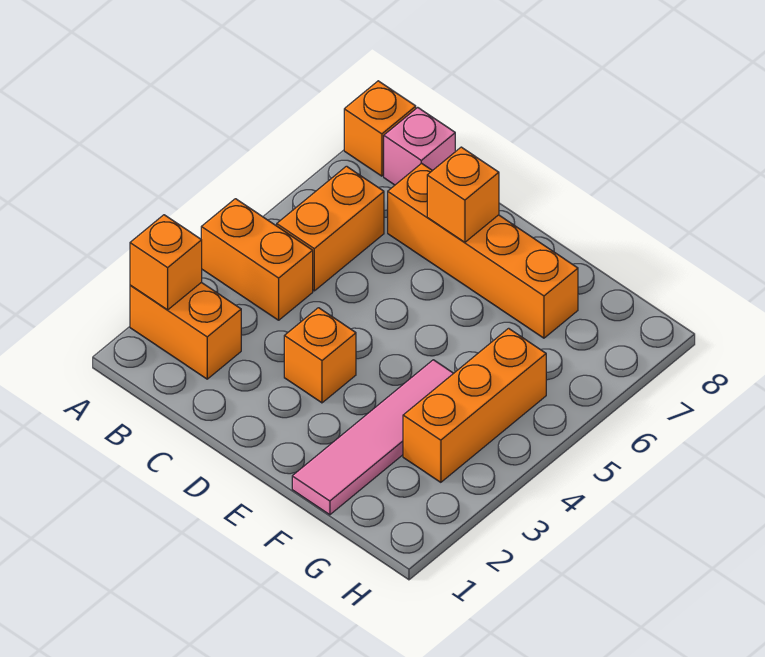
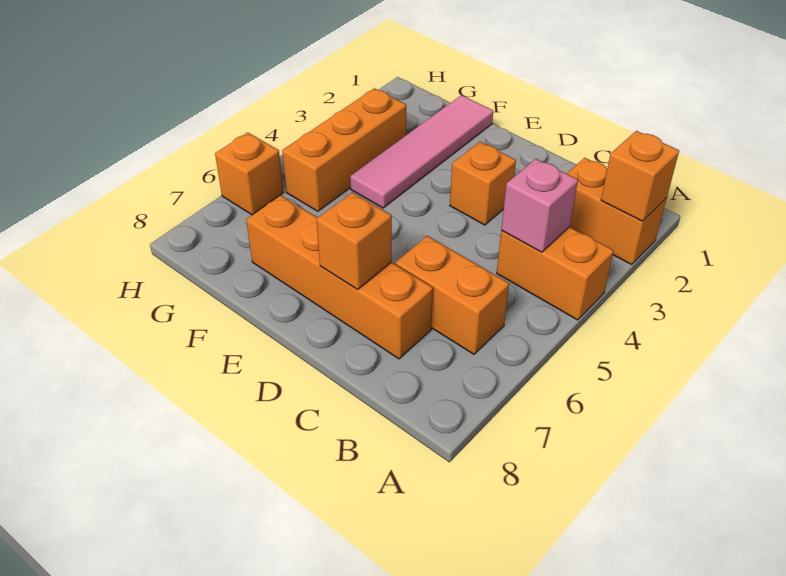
orange brick A8 level 1 -> orange brick H6 level 1
orange brick B5:B6 level 1 -> orange brick B6:C6 level 1
pink brick B8 level 1 -> pink brick B4 level 2

